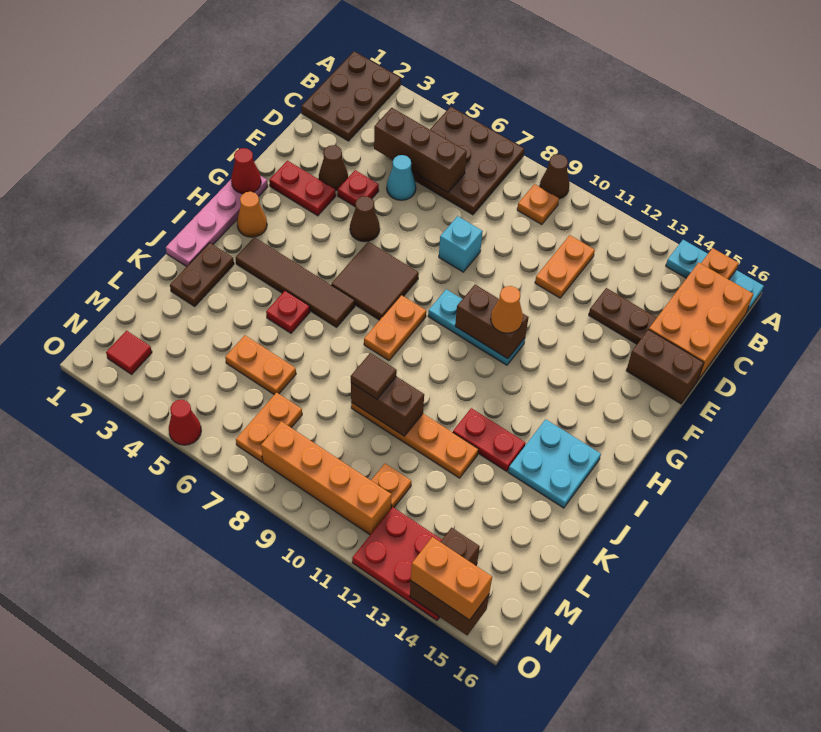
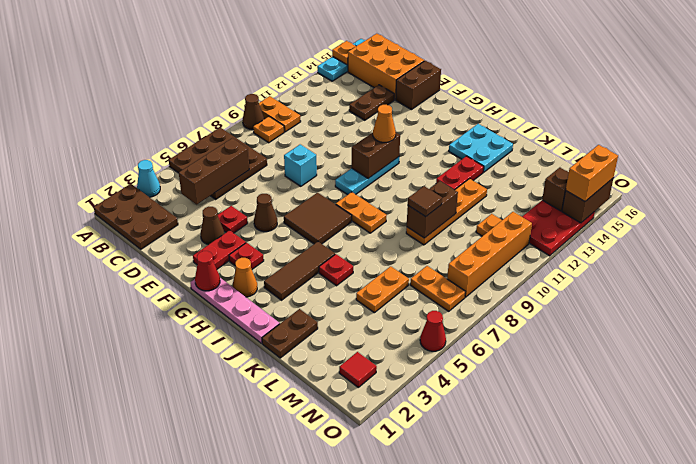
orange plate C11:D11 level 1 -> orange plate A10:B10 level 1
cyan cone D5 level 1 -> cyan cone A3 level 1
none -> red plate G3 level 1
brown tile I3:I6 level 1 -> brown tile I3:I5 level 1
brown plate J2:K2 level 1 -> brown plate K1:K2 level 1

